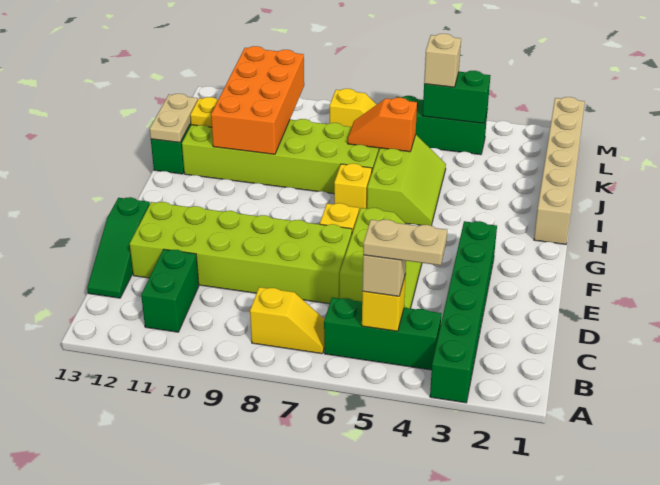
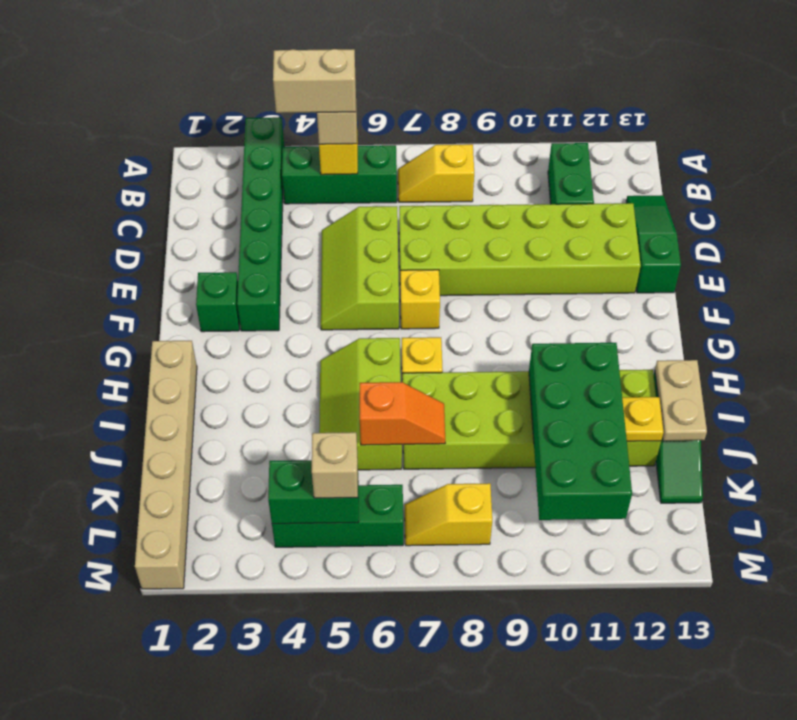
tan plate B4:B5 level 4 -> tan brick B4:B5 level 4
none -> green brick F2 level 1
orange brick I10:L11 level 2 -> green brick I10:L11 level 2

